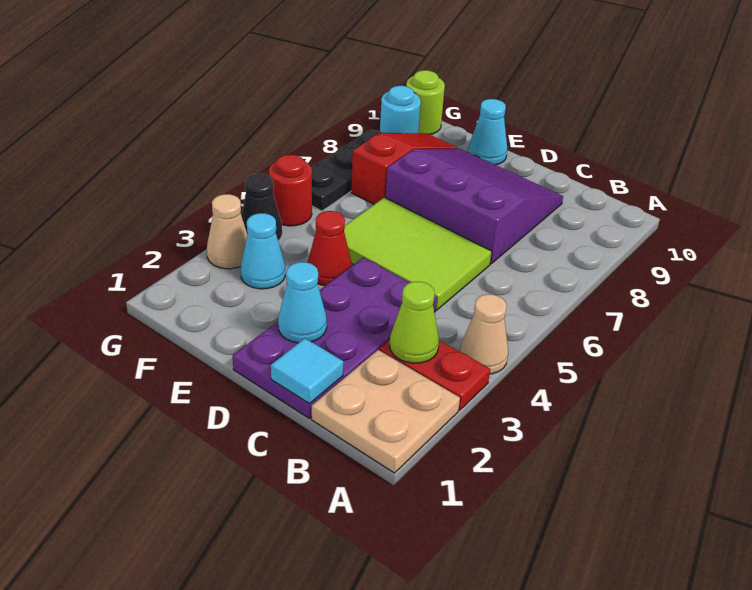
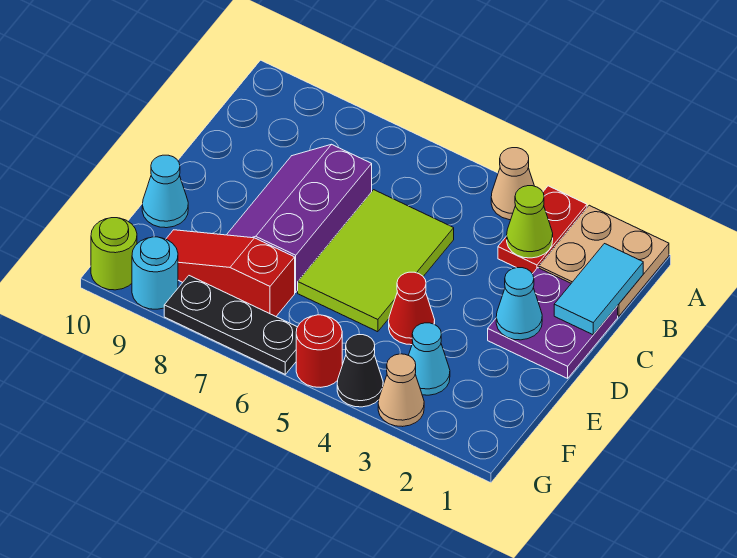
purple plate C1:D4 level 1 -> purple plate C1:D2 level 1
cyan tile C1 level 2 -> cyan tile B1:C1 level 2
purple slope C7:E9 level 1 top 7 -> purple slope C7:E8 level 1 top 7

